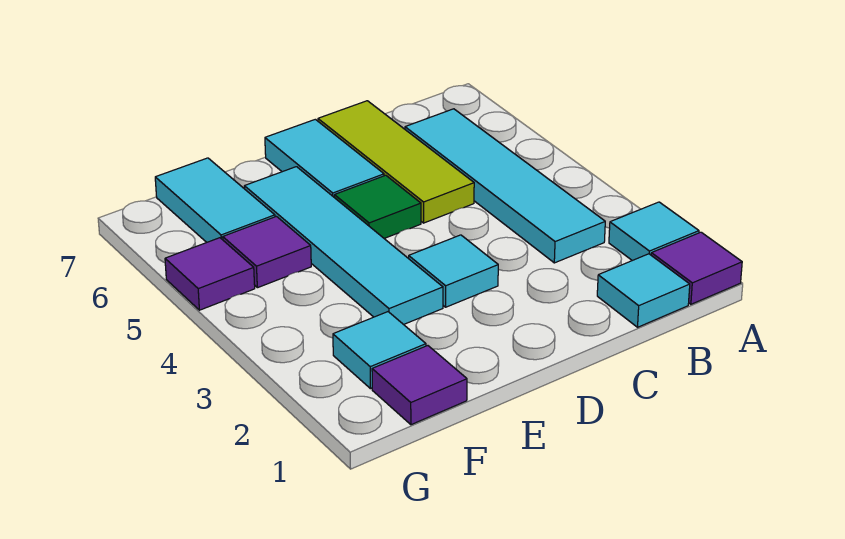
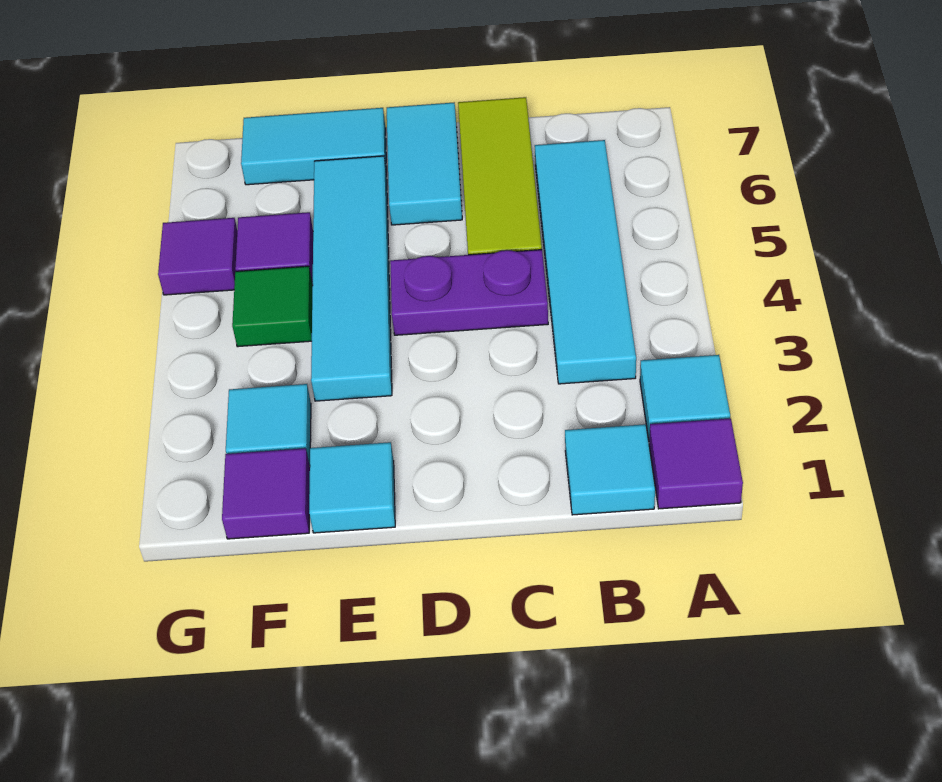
none -> purple plate C4:D4 level 1
cyan tile D3 level 1 -> cyan tile E1 level 1
green tile D5 level 1 -> green tile F4 level 1
cyan tile F6:F7 level 1 -> cyan tile E7:F7 level 1

